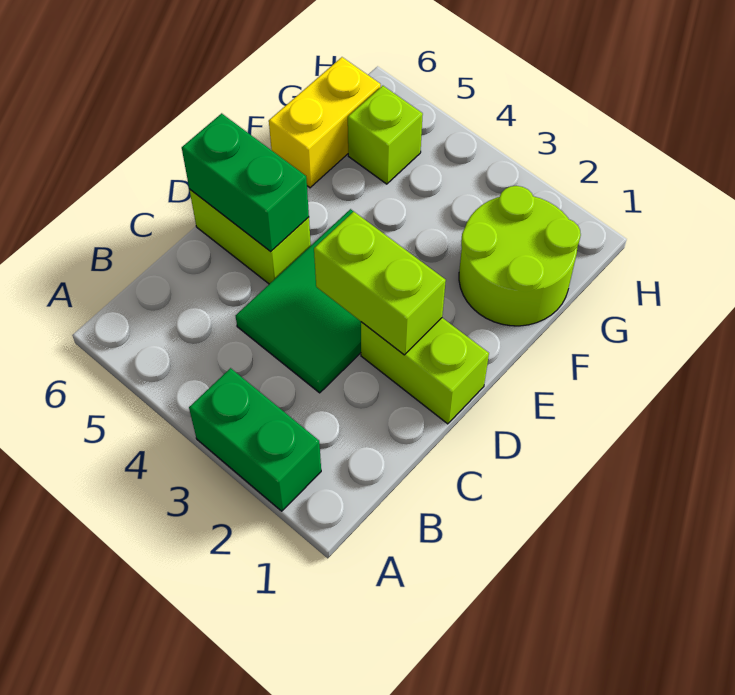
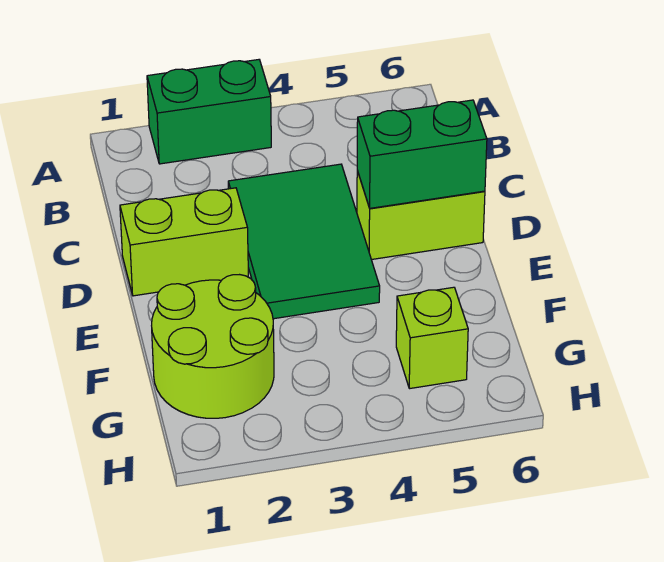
lime brick D2:D3 level 2 -> none
yellow brick F6:G6 level 1 -> none

